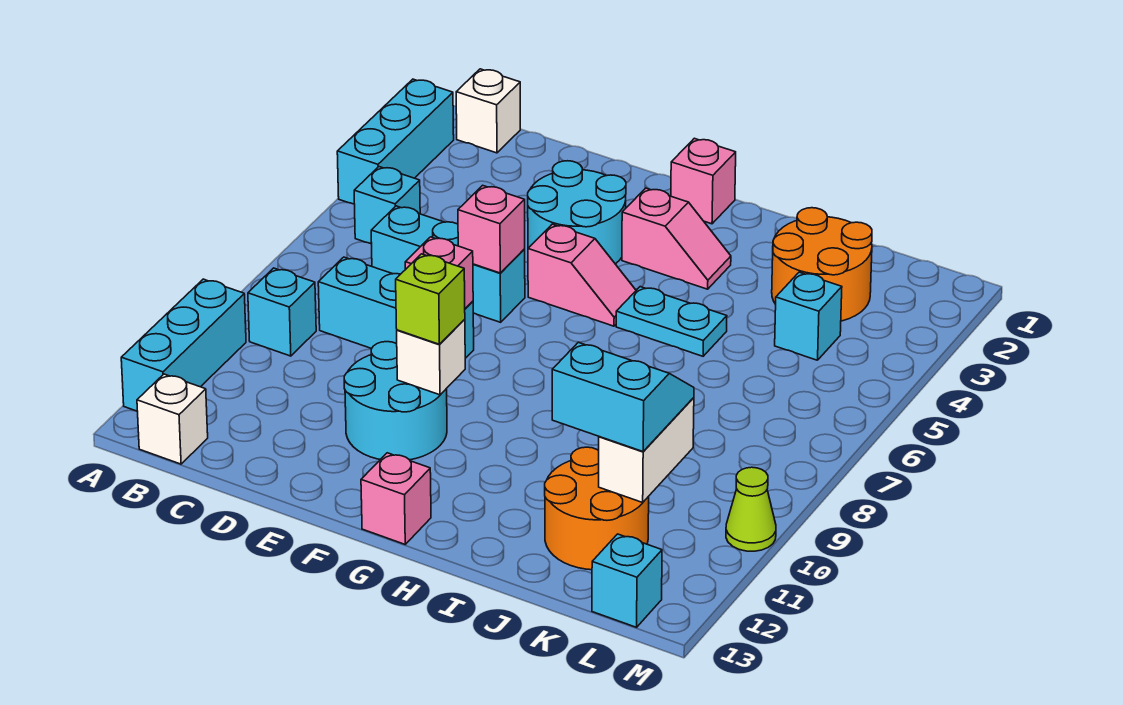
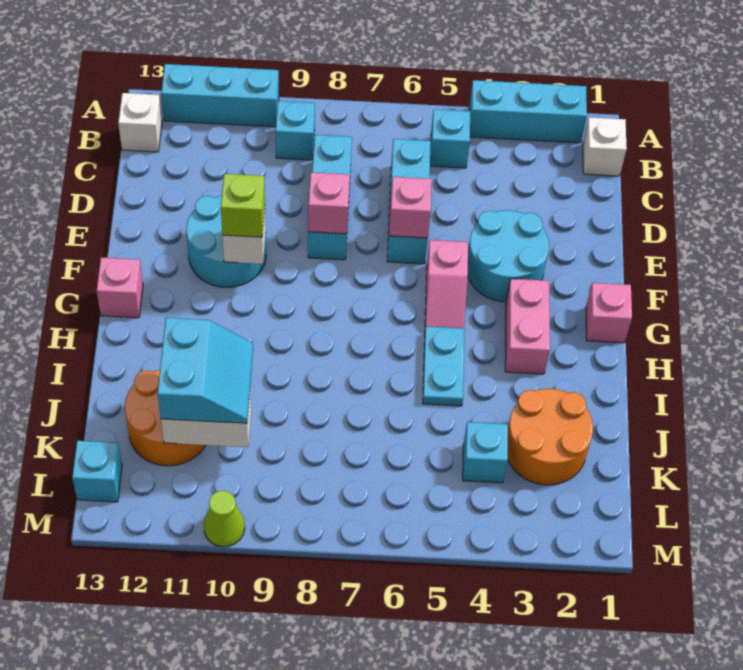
pink slope G3:H3 level 1 top G -> pink brick G3:H3 level 1

